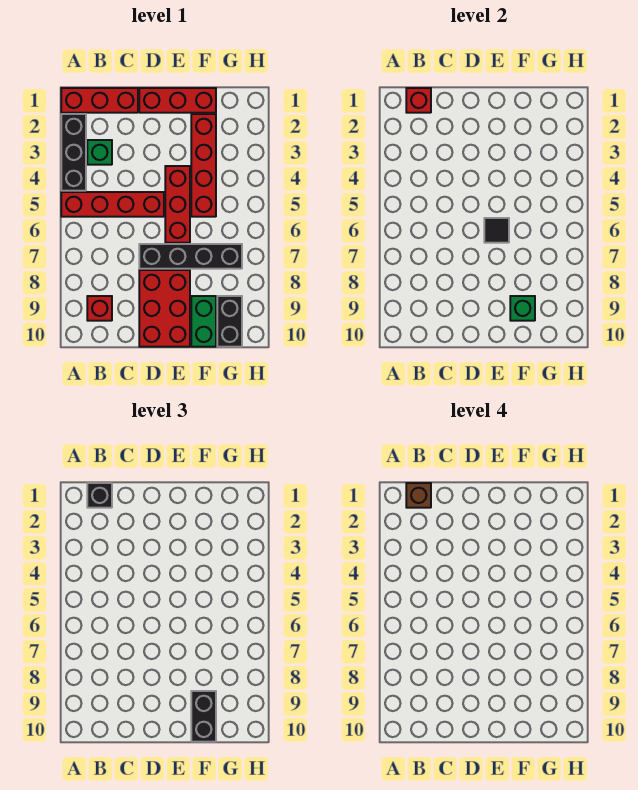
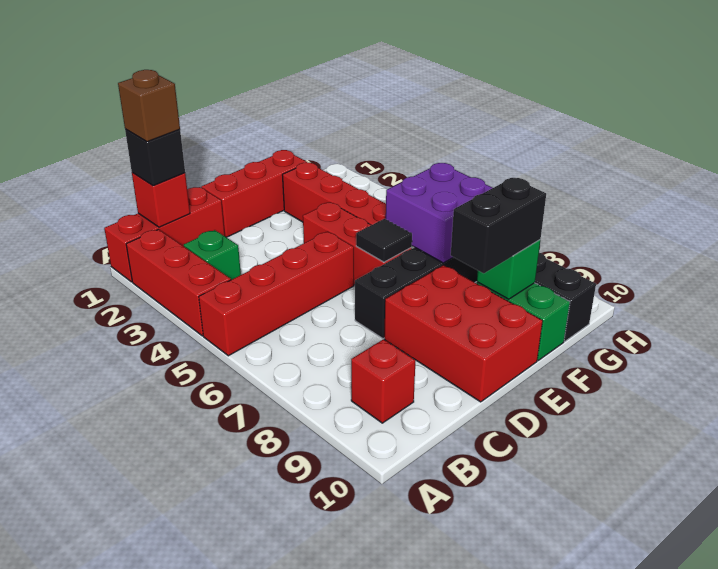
black brick A2:A4 level 1 -> red brick A2:A4 level 1
none -> purple brick F6:G7 level 2
black brick F9:F10 level 3 -> black brick E9:F9 level 3

